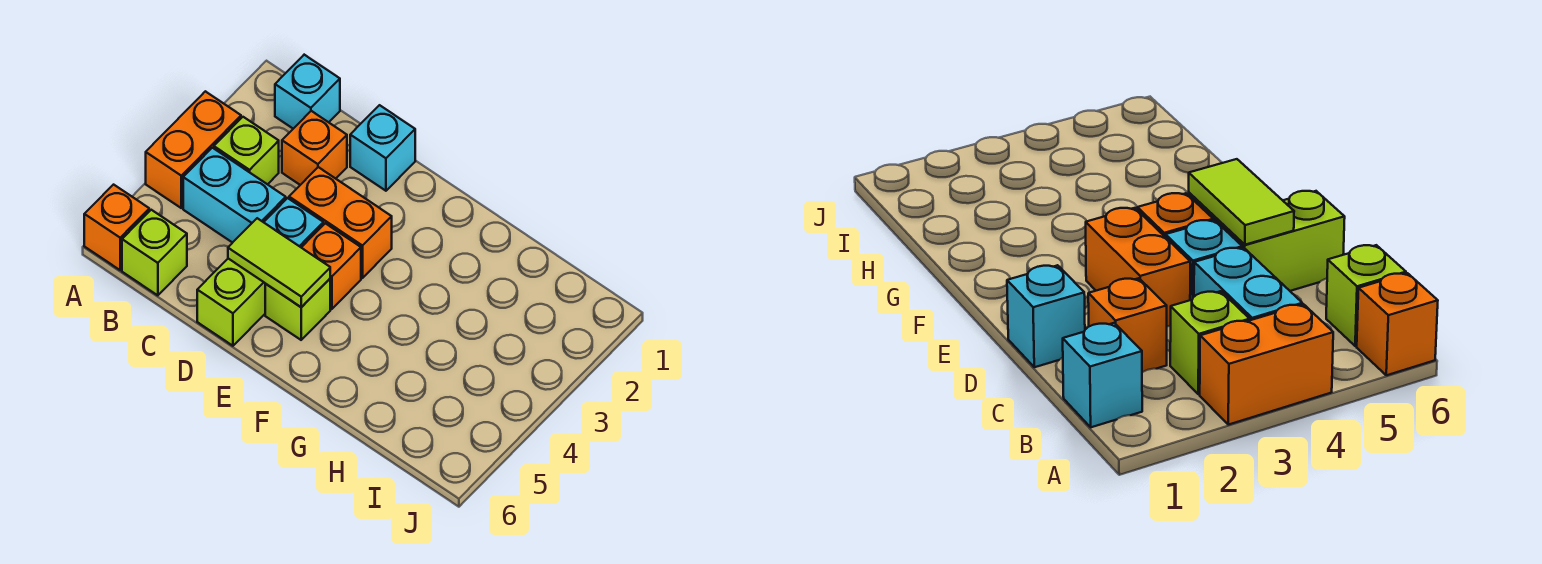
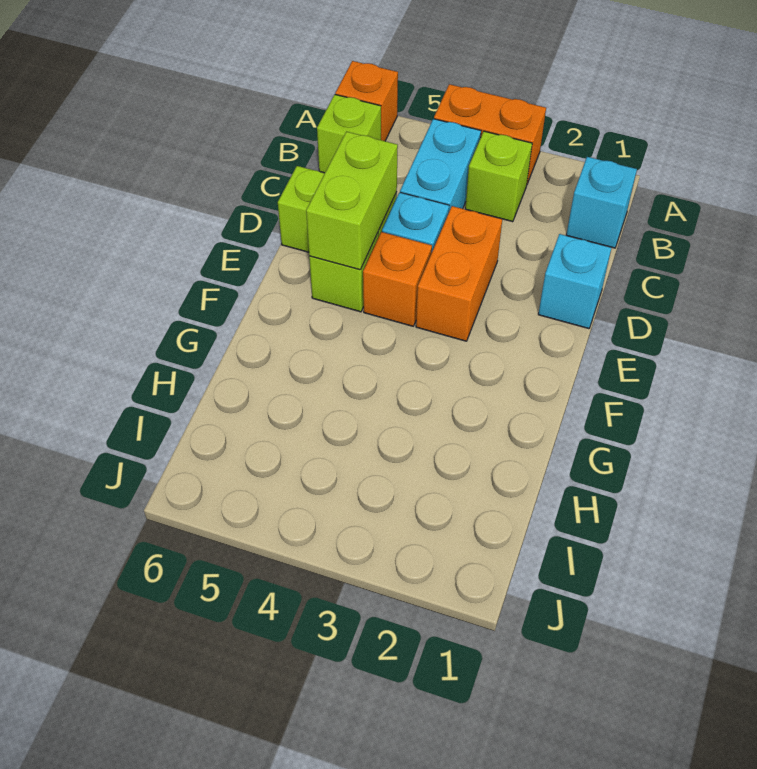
orange brick C2 level 1 -> none
lime tile D5:E5 level 2 -> lime brick D5:E5 level 2

